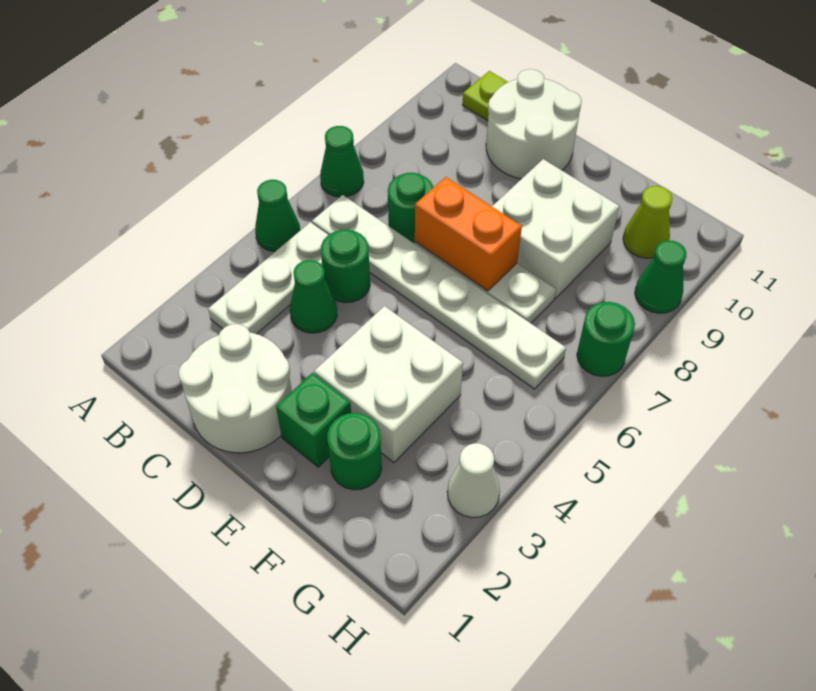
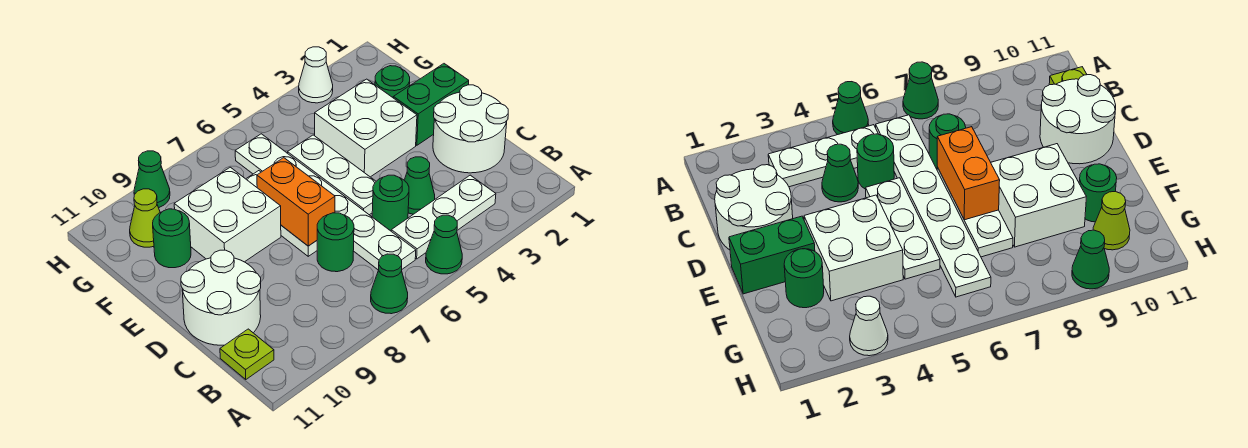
none -> white plate D5:F5 level 1
green brick E2 level 1 -> green brick E1:E2 level 1
green round brick H7 level 1 -> green round brick F10 level 1

